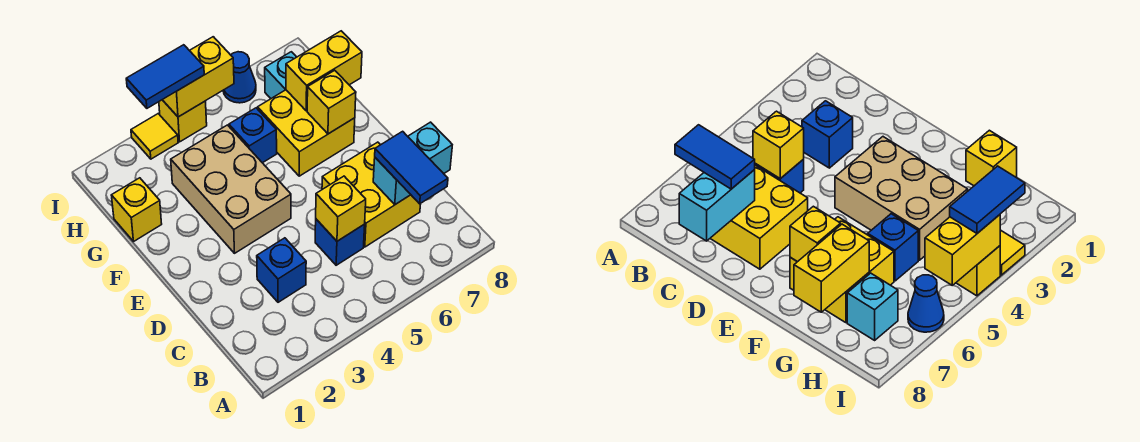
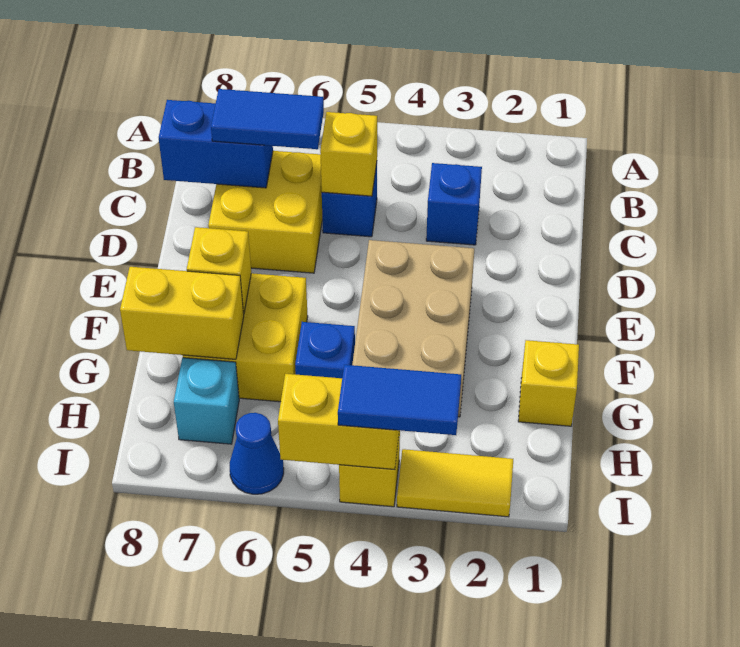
blue tile B7:C7 level 3 -> blue tile C6:C7 level 3
cyan brick C7:C8 level 2 -> blue brick C7:C8 level 2
yellow tile I3 level 1 -> yellow tile I2:I3 level 1

